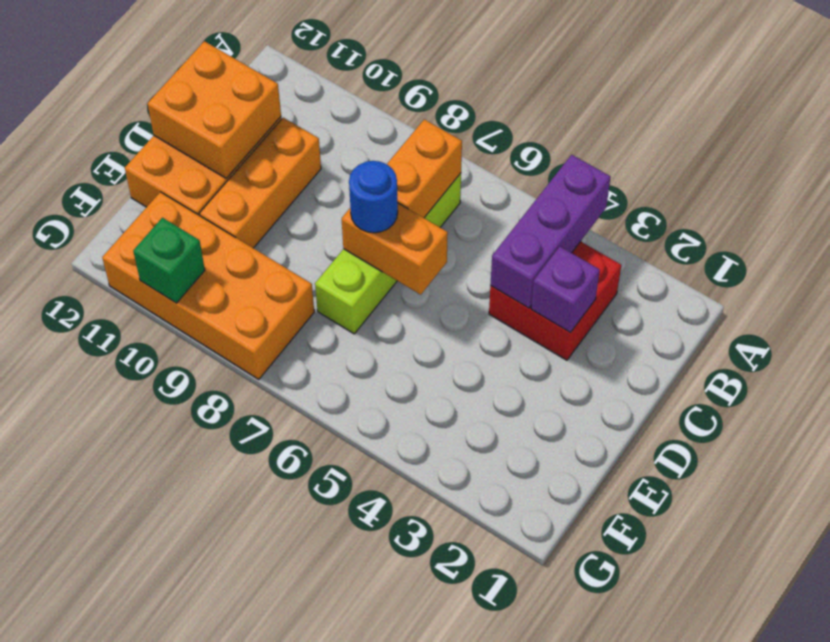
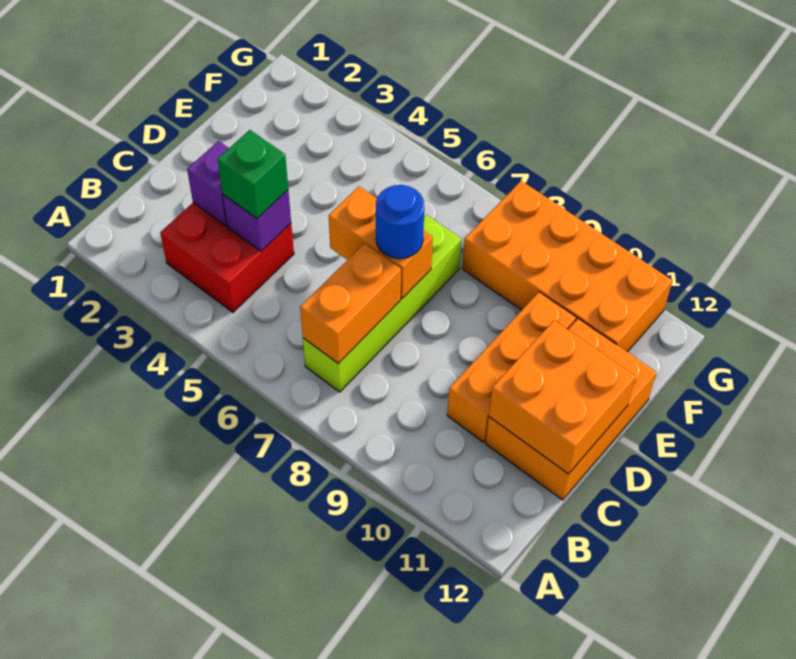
purple brick A4:C4 level 2 -> purple brick C4 level 2
green brick G10 level 2 -> green brick C4 level 3

